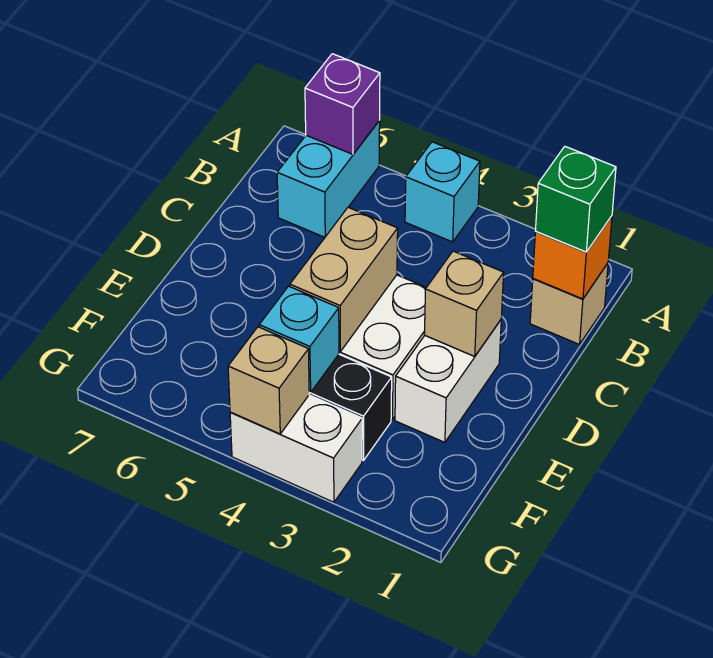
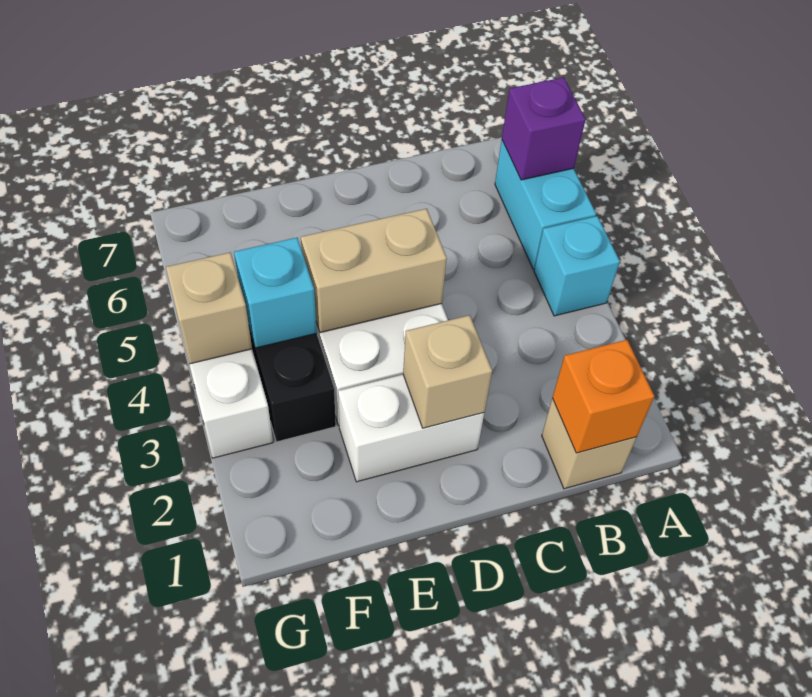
cyan brick A6:B6 level 1 -> cyan brick A5:A6 level 1
green brick B1 level 3 -> none

